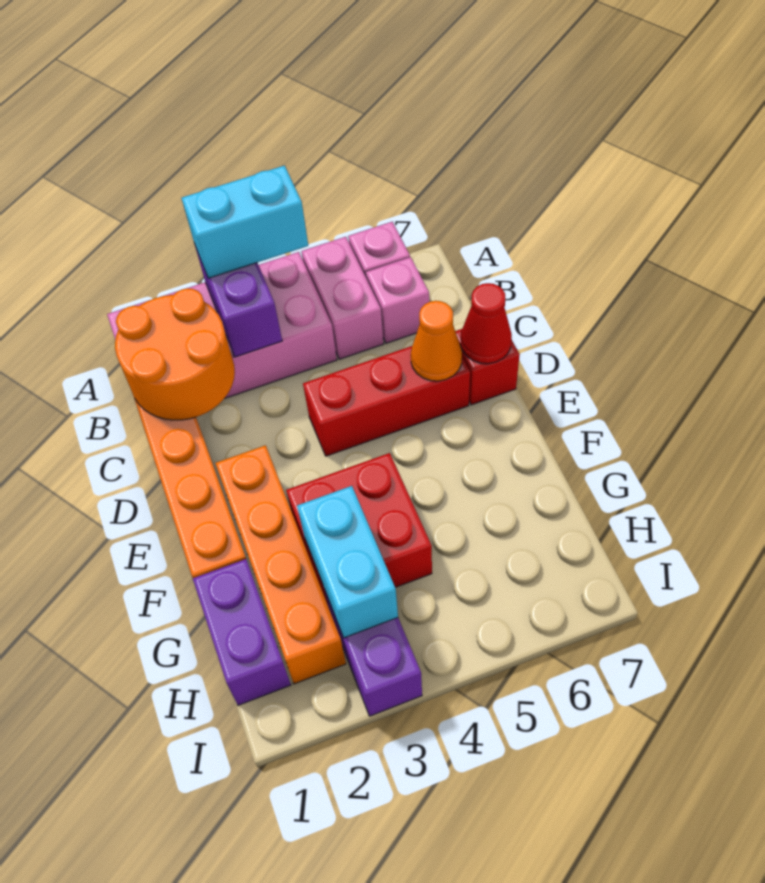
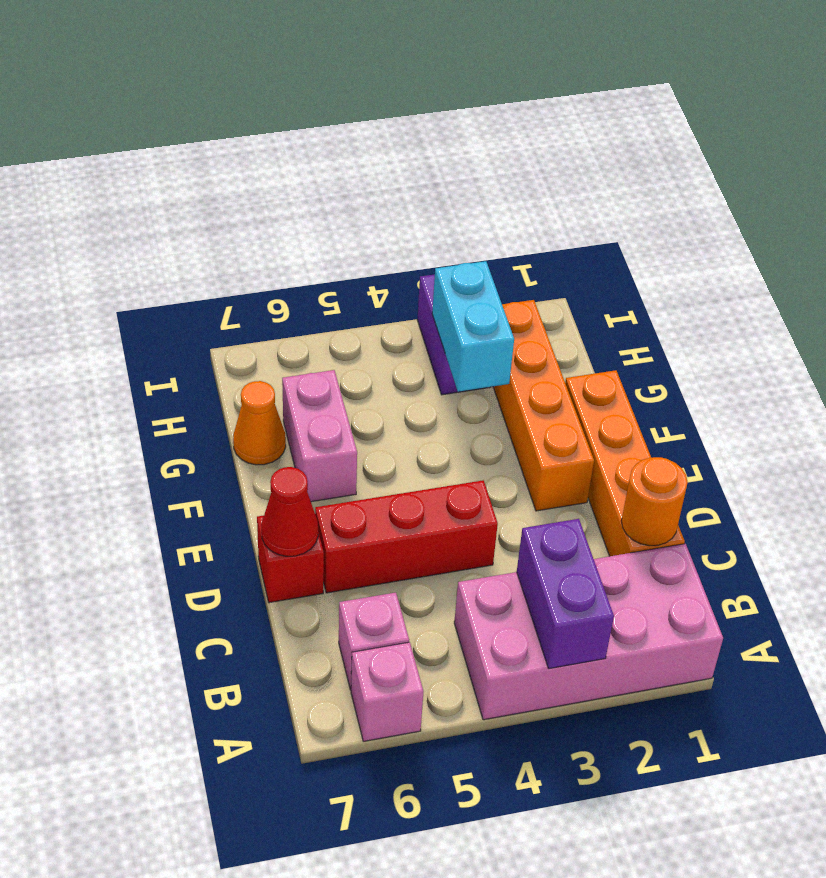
cyan brick A3:A4 level 3 -> none
pink brick A5:B5 level 1 -> pink brick F6:G6 level 1
orange round brick B1:C2 level 2 -> orange round brick C1 level 2
orange cone D6 level 2 -> orange cone G7 level 1
red brick F3:G4 level 1 -> none
purple brick G1:H1 level 1 -> none

